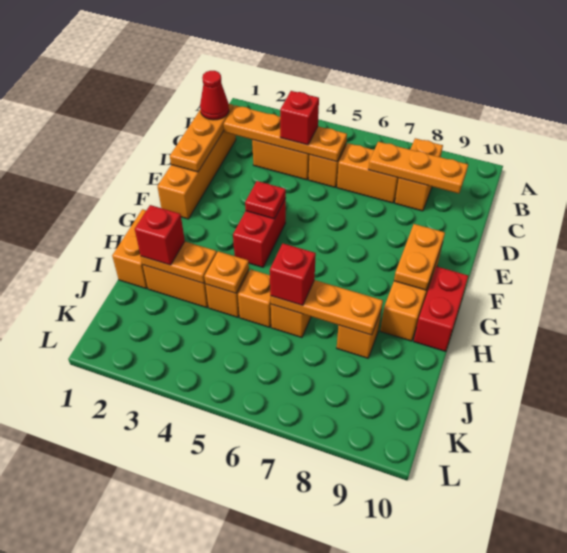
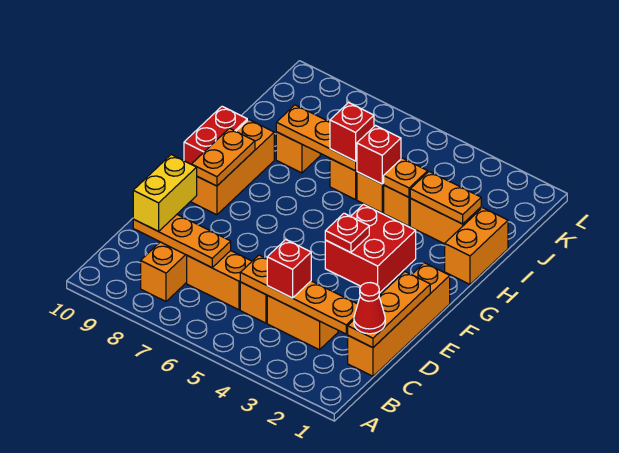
none -> yellow brick C9:D9 level 3
red brick F4:G4 level 1 -> red brick F3:G4 level 1
red brick I2 level 3 -> red brick I5 level 2

